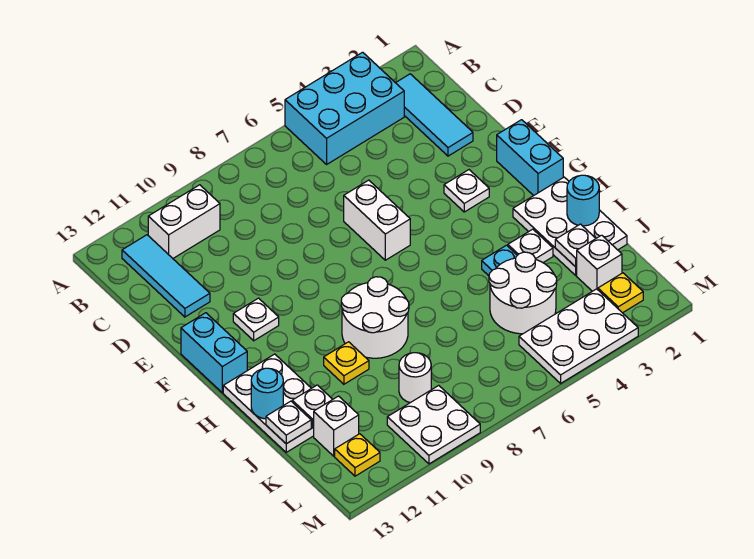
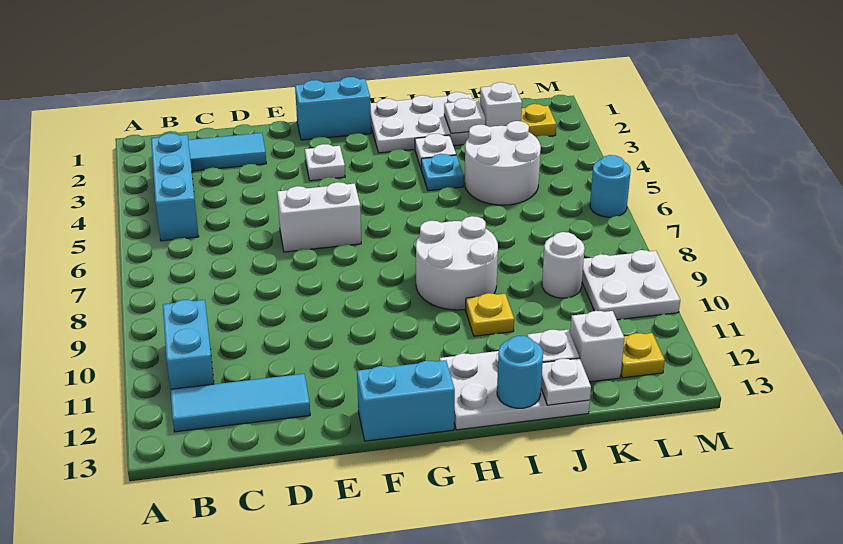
cyan brick A3:B5 level 1 -> cyan brick B3:B5 level 1
white brick B10:B11 level 1 -> cyan brick B10:B11 level 1
white plate F11 level 1 -> none
cyan round brick I1 level 2 -> cyan round brick M6 level 1
white plate L3:M5 level 1 -> none

